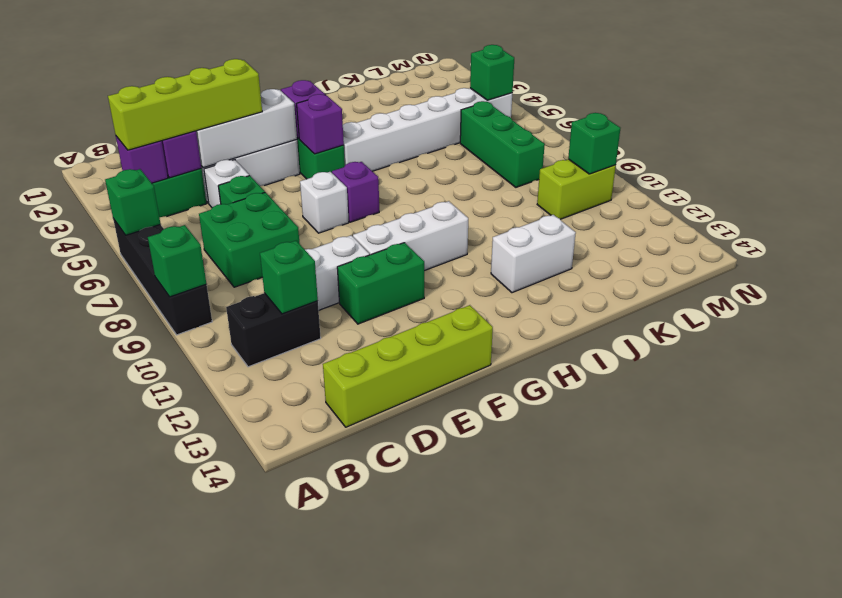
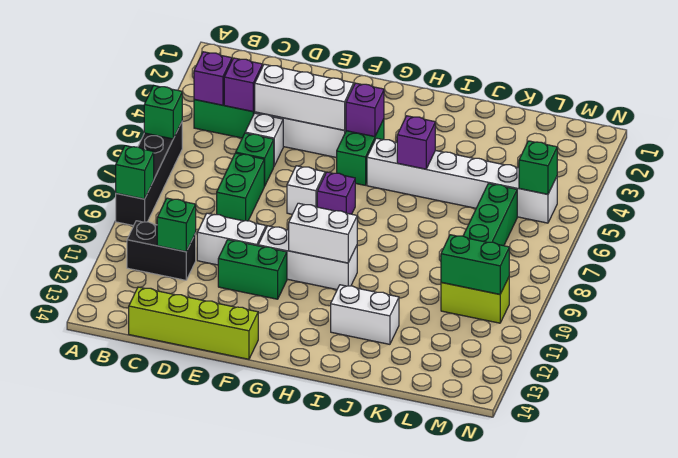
lime brick B4:E4 level 3 -> none
green brick C7:D8 level 1 -> green brick D7:D8 level 1
purple brick G5 level 2 -> purple brick I5 level 2
none -> white brick G10:H10 level 2
green brick M10 level 2 -> green brick L10:M10 level 2

